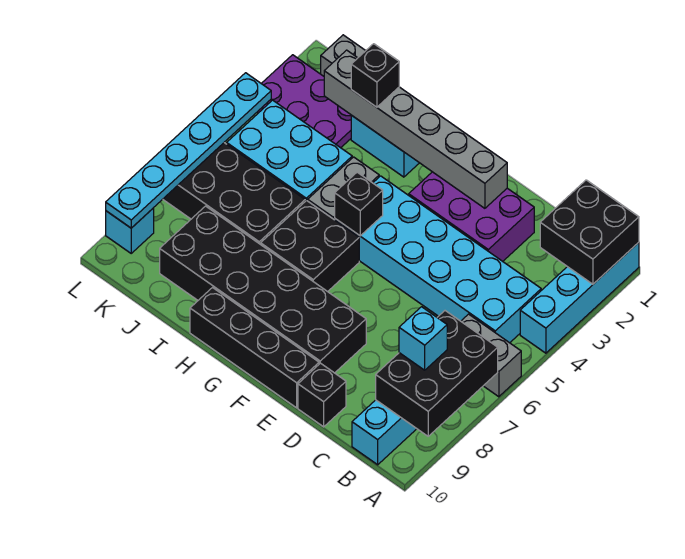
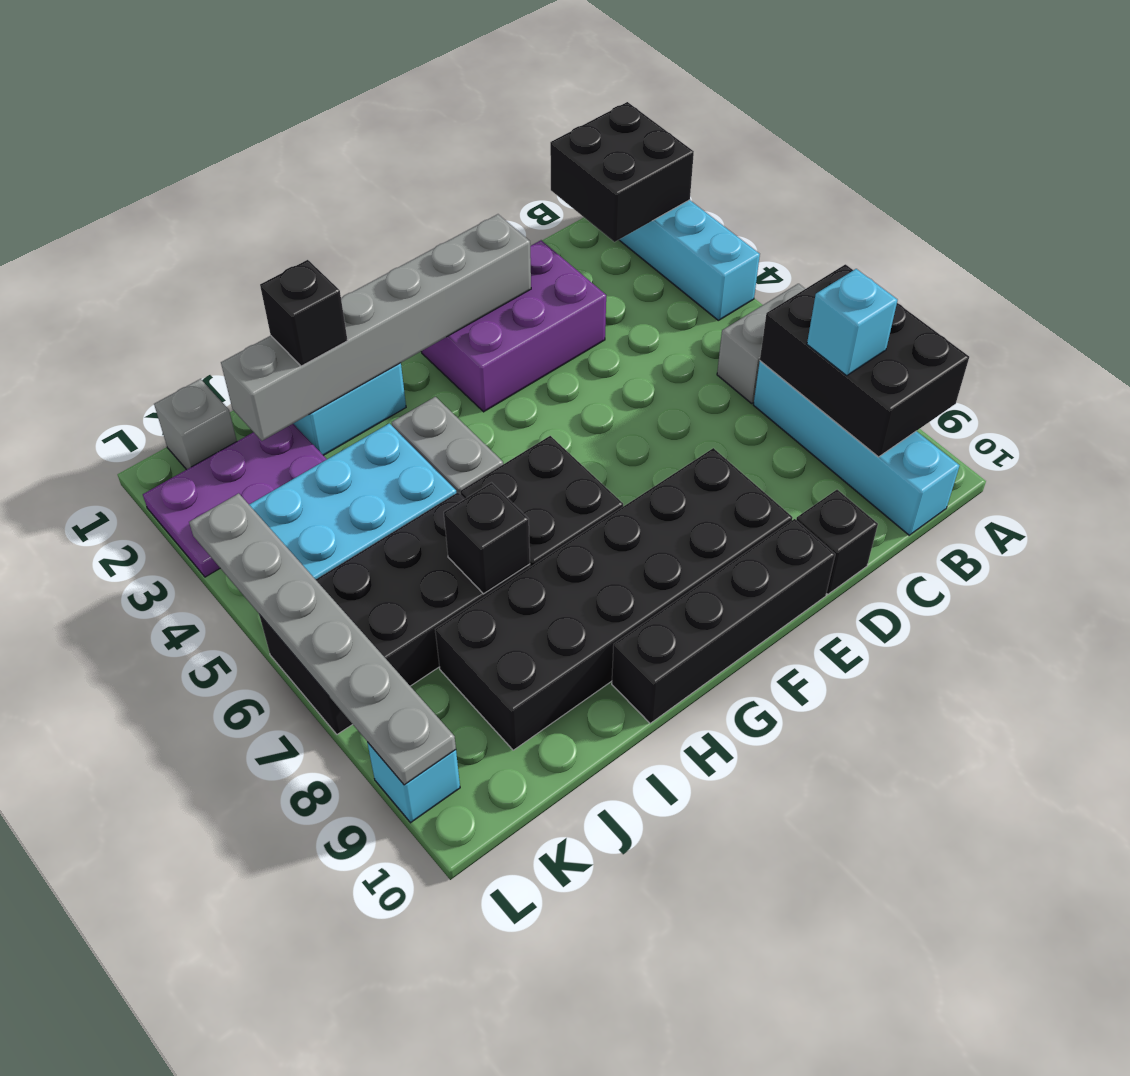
cyan brick B4:G5 level 1 -> none
black brick G5 level 2 -> black brick I7 level 2
cyan plate L4:L9 level 2 -> grey plate L4:L9 level 2

